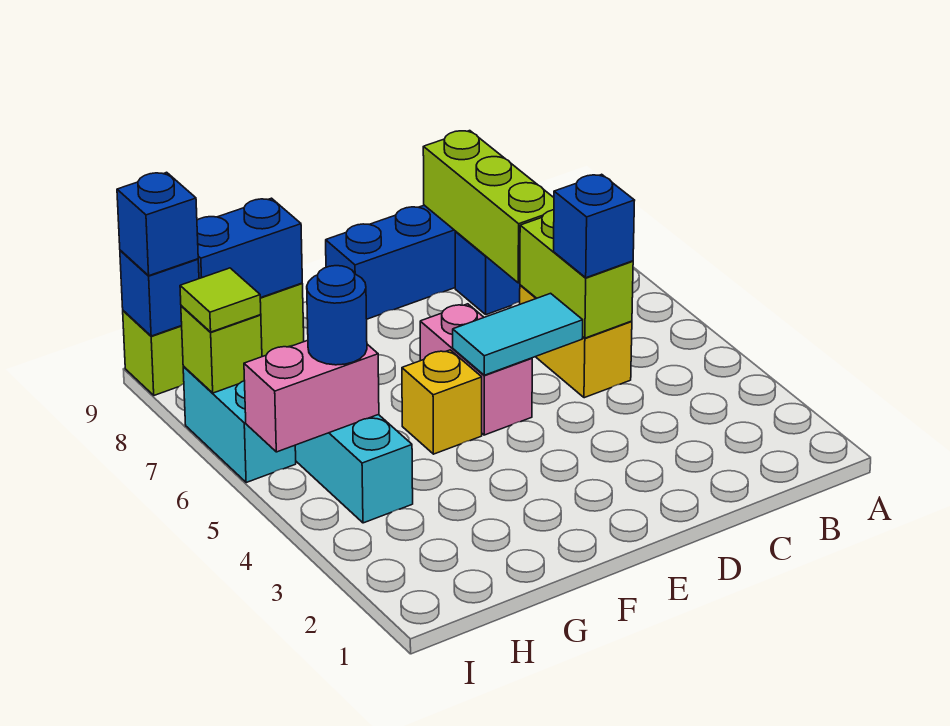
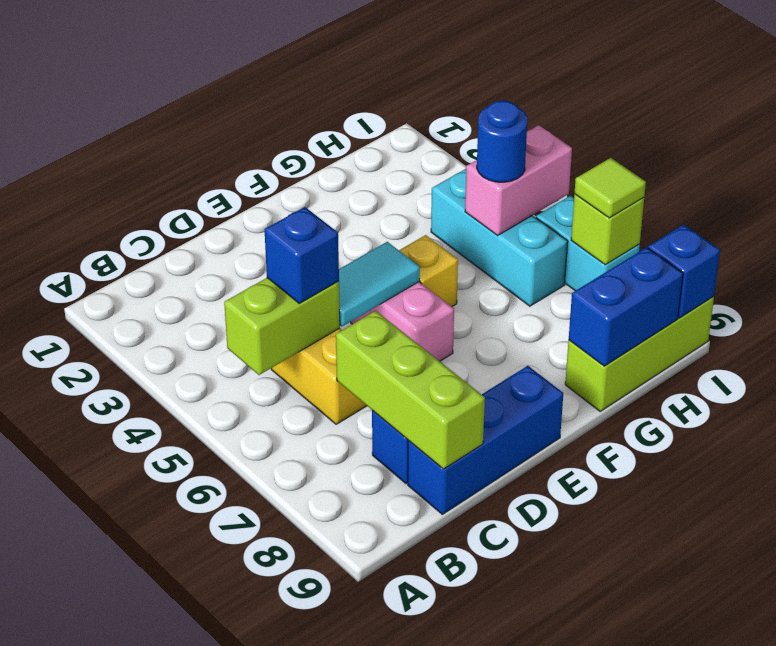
lime brick C5:C6 level 2 -> lime brick B5:C5 level 2
blue brick I9 level 3 -> none

